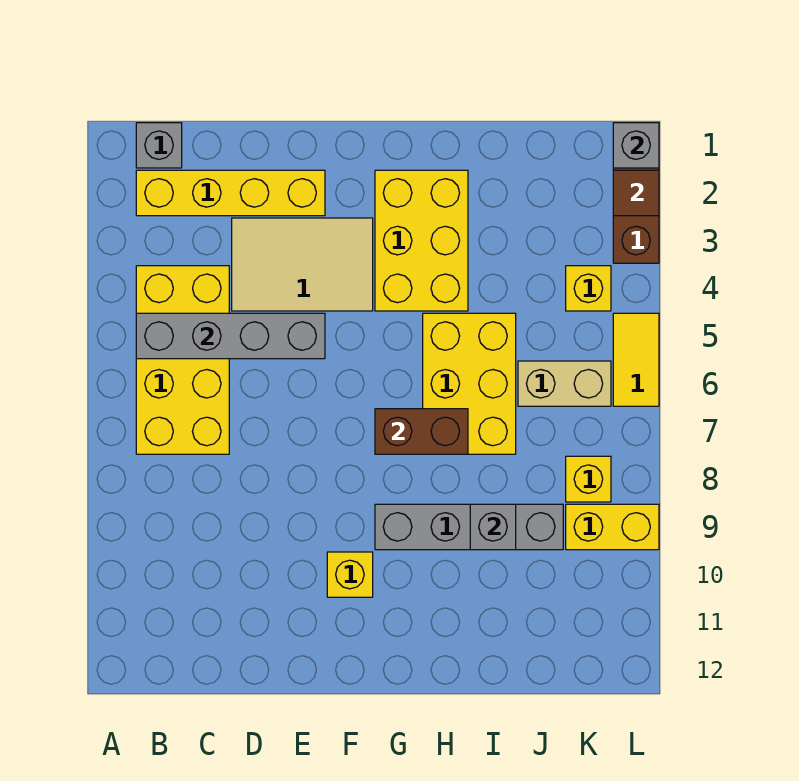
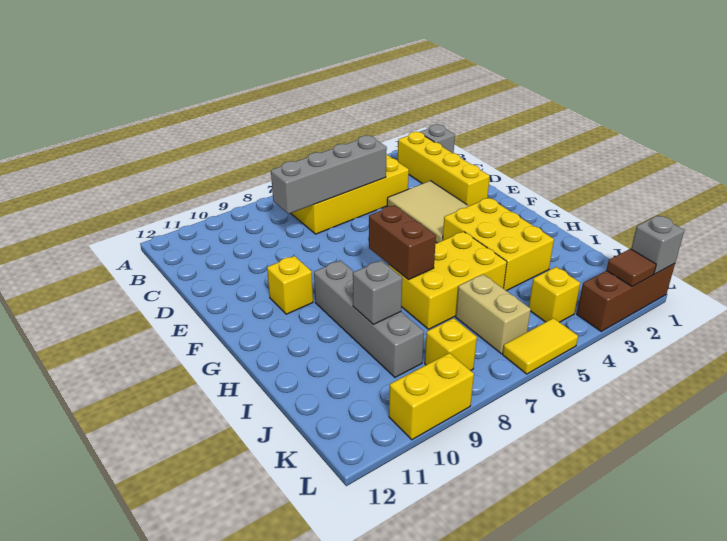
grey brick B5:E5 level 2 -> grey brick C5:C8 level 2
yellow brick G2:H4 level 1 -> yellow brick G3:I4 level 1
yellow brick K9:L9 level 1 -> yellow brick L9:L10 level 1

